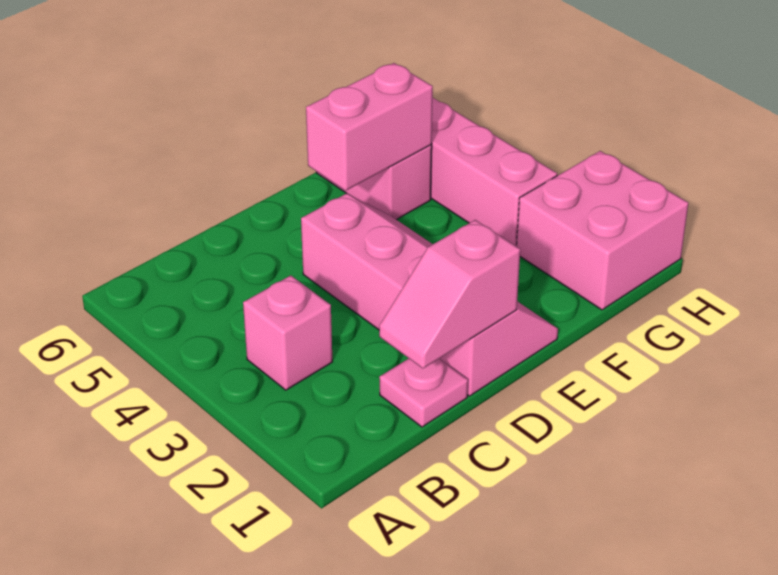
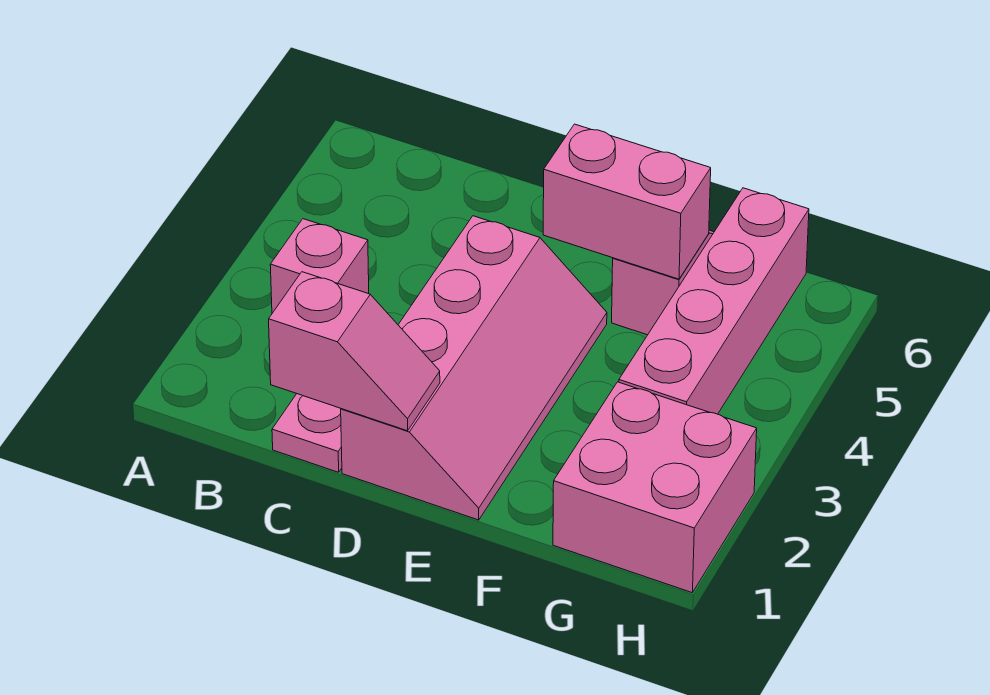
pink slope C1:D1 level 2 top D -> pink slope C1:D1 level 2 top C

